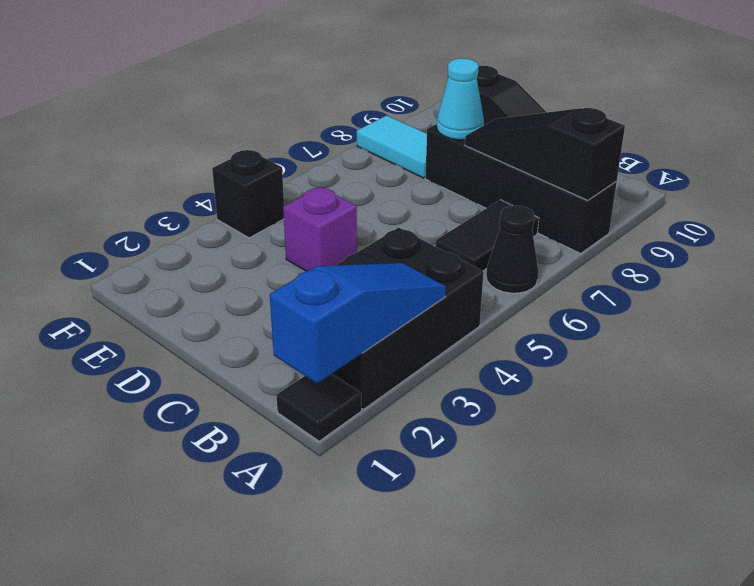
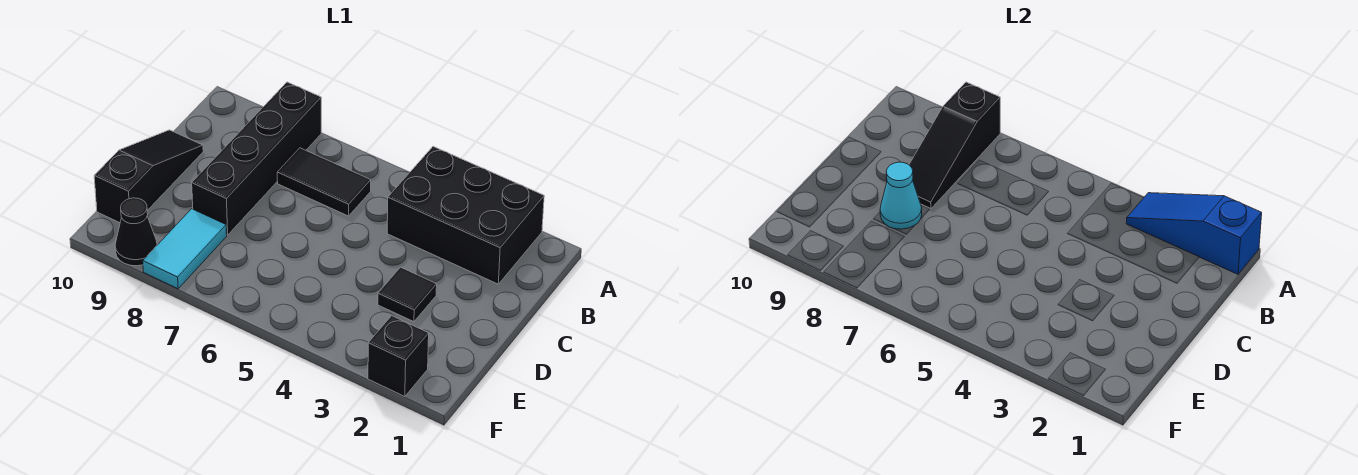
black tile A1 level 1 -> black tile D3 level 1
black cone A6 level 1 -> black cone F9 level 1
purple brick D4 level 1 -> none
black brick F4 level 1 -> black brick F2 level 1

